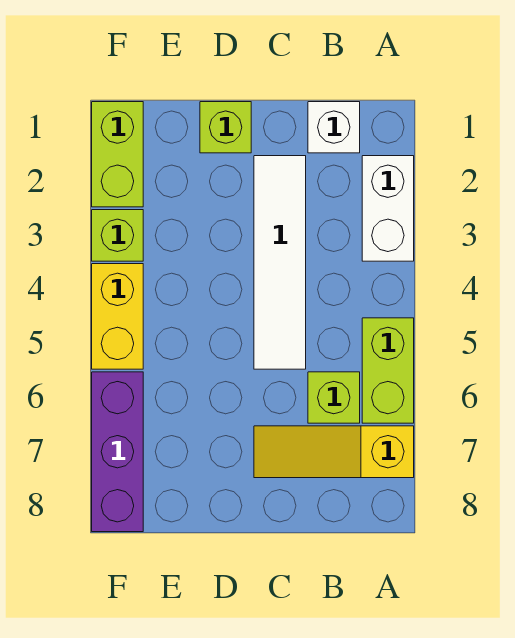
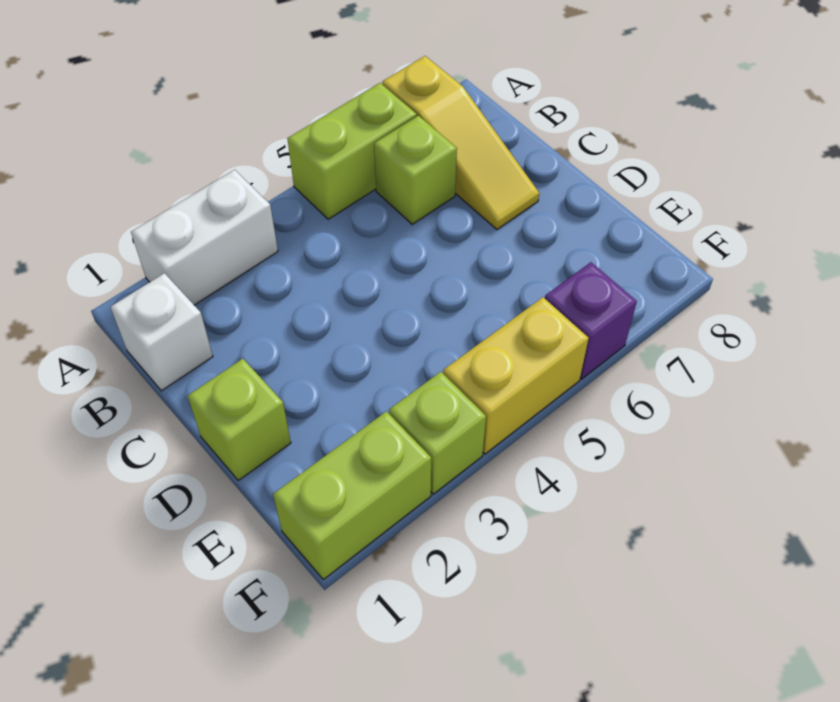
white tile C2:C5 level 1 -> none
purple brick F6:F8 level 1 -> purple brick F6 level 1

